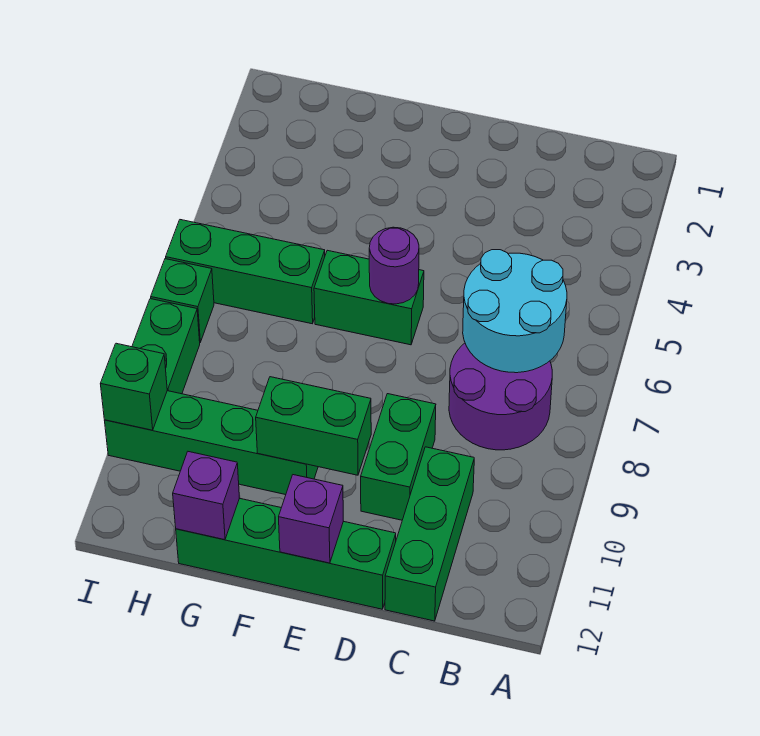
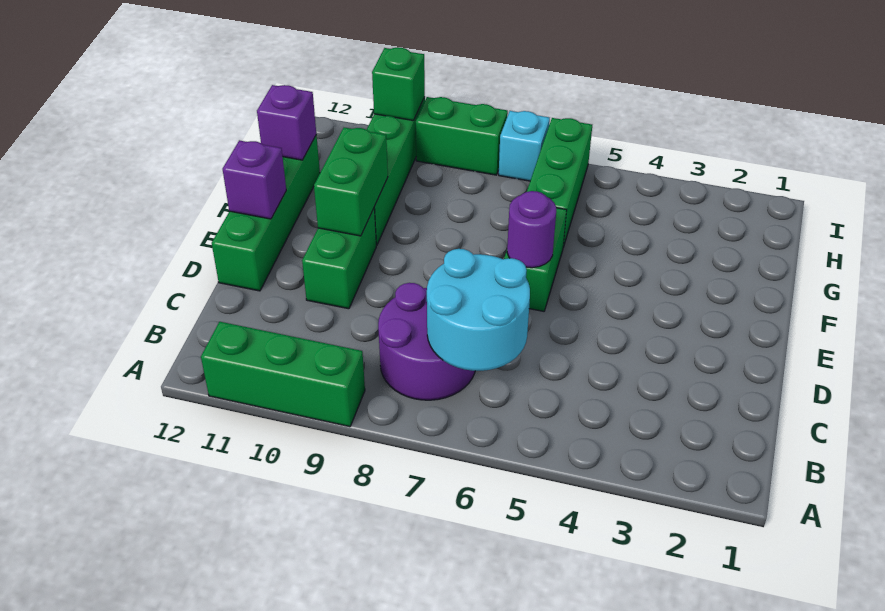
green brick C10:C12 level 1 -> green brick A9:A11 level 1
green brick D9:D10 level 1 -> green brick D10:E10 level 1
green brick I7 level 1 -> cyan brick I7 level 1

